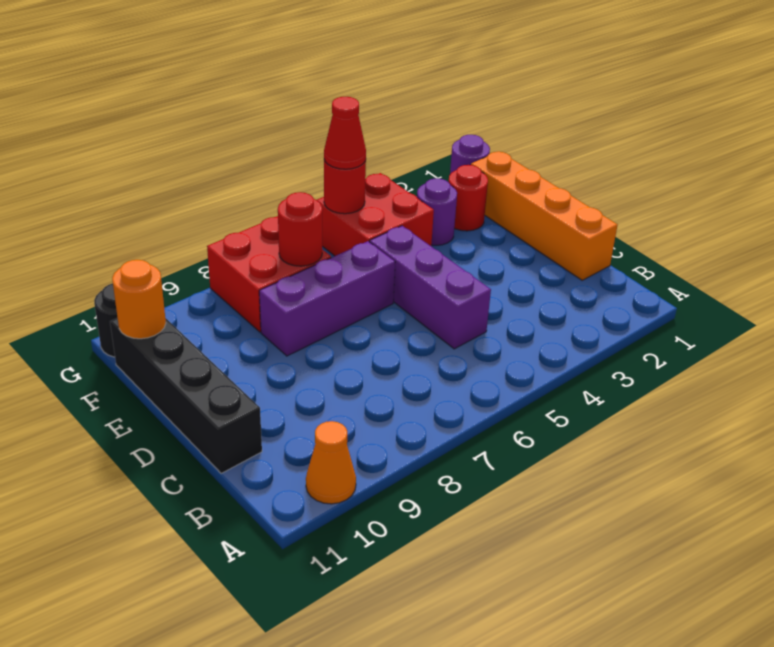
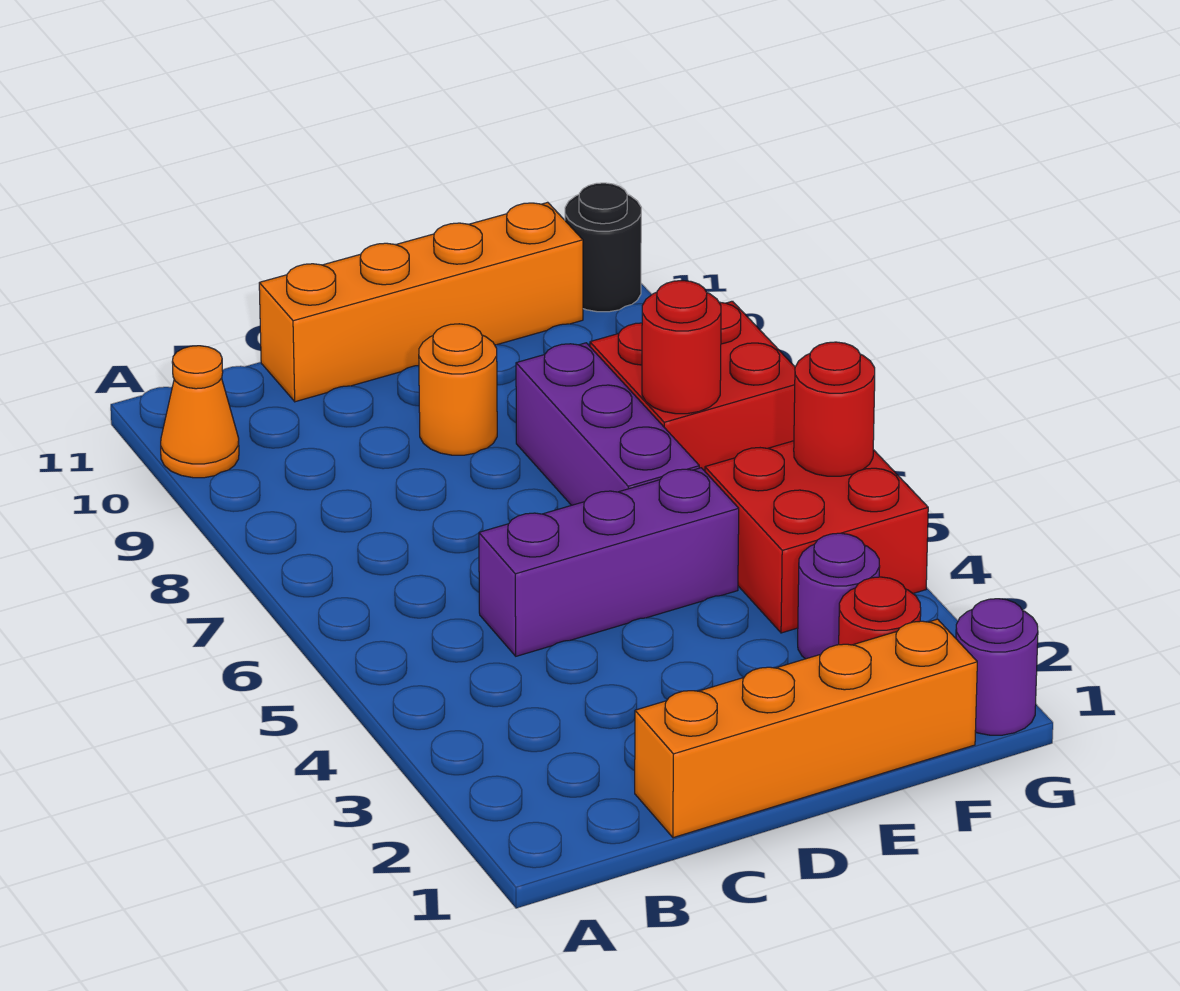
black brick C11:F11 level 1 -> orange brick C11:F11 level 1
orange round brick F11 level 2 -> orange round brick D9 level 1
red cone G5 level 3 -> none

